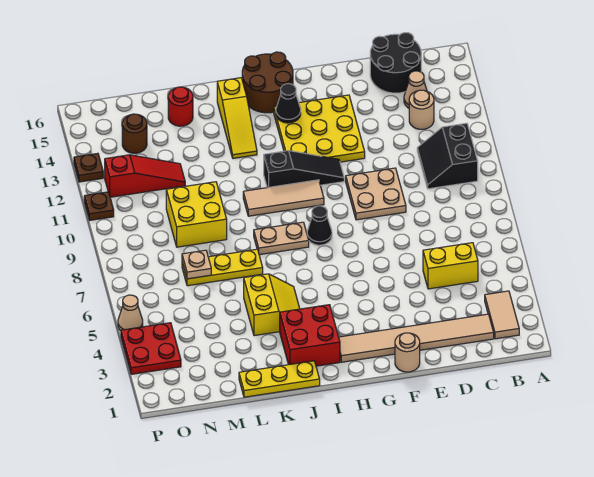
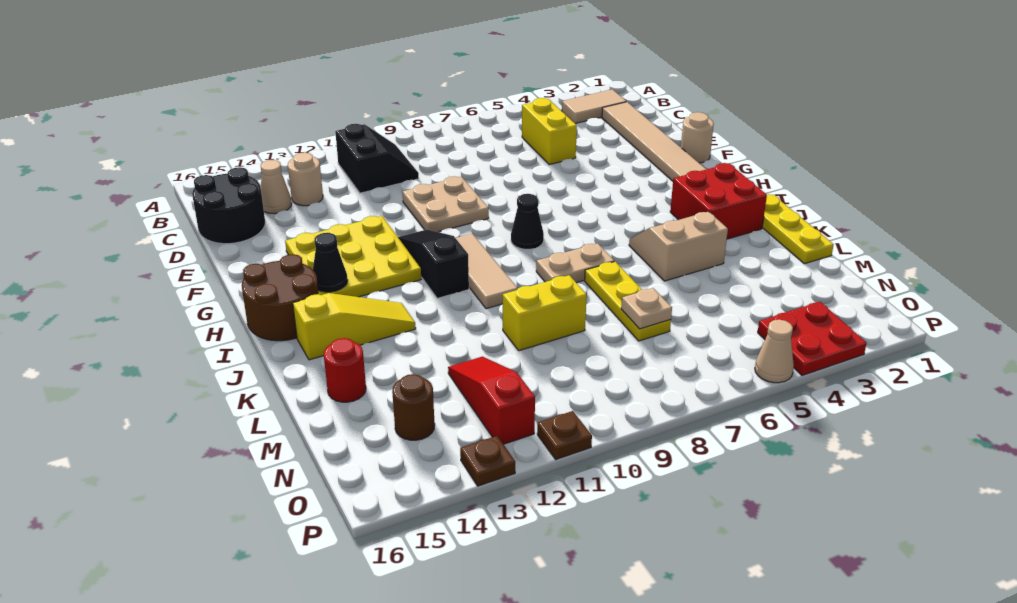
black slope B10:C11 level 1 top B -> black slope B10:C11 level 1 top 11
tan plate I8:J8 level 1 -> tan plate J7:J8 level 1
yellow slope J4:K5 level 1 top K -> tan slope J4:K5 level 1 top K
yellow brick L9:M10 level 1 -> yellow brick L9:L10 level 1

